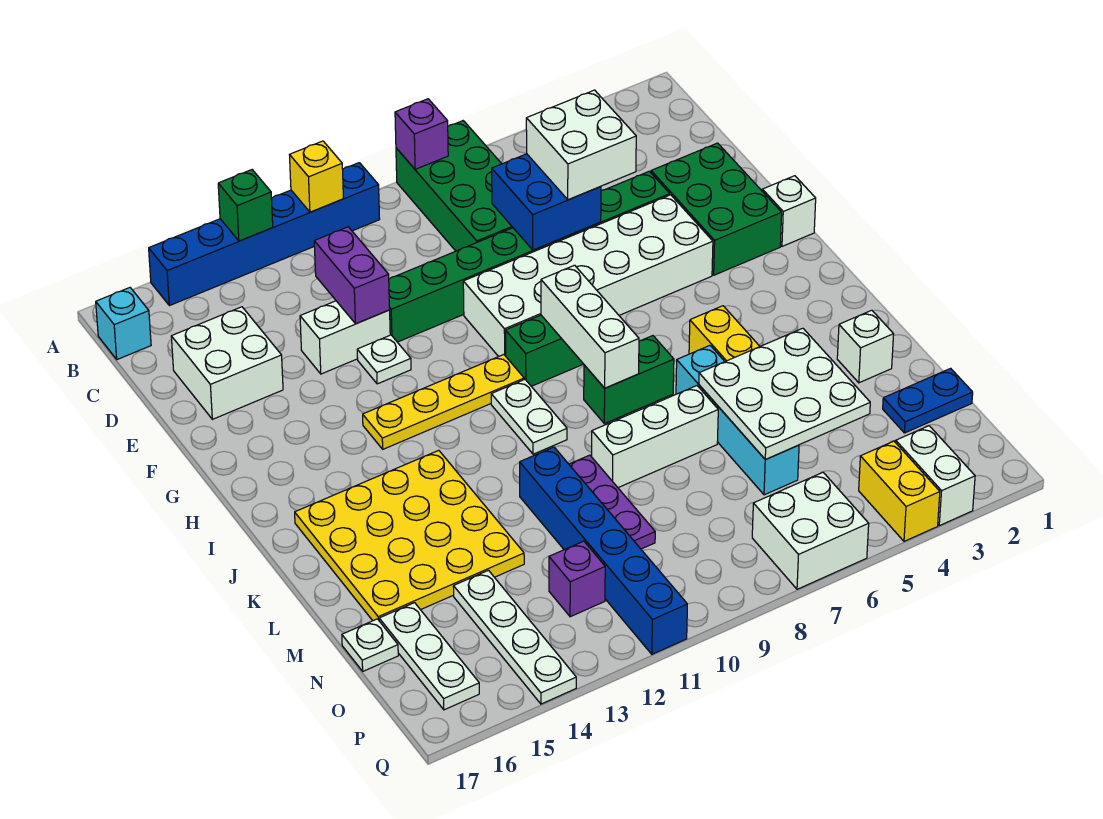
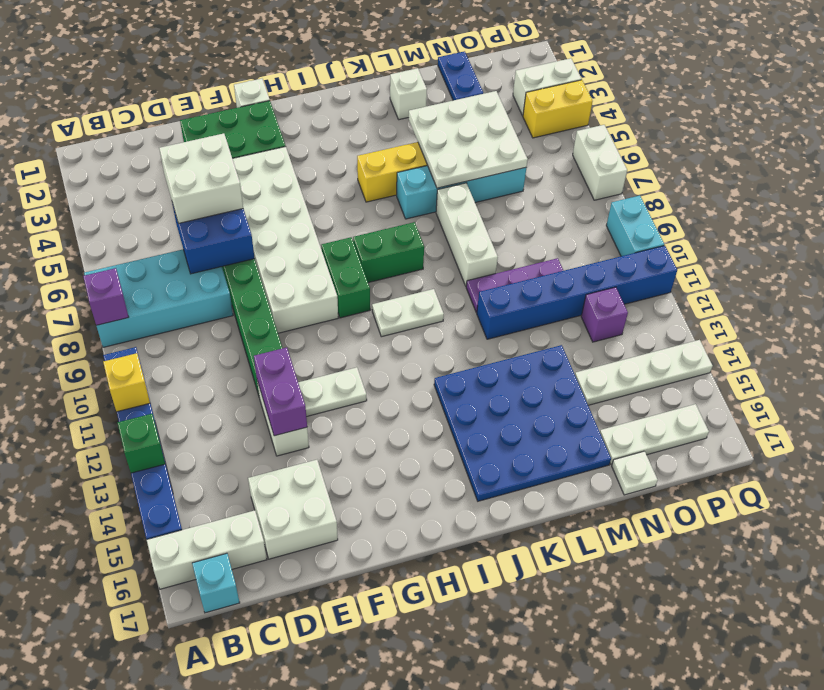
green brick A7:D8 level 1 -> cyan brick A7:D8 level 1
purple brick D12:E12 level 2 -> purple brick E12:E13 level 2
white plate F12 level 1 -> white plate F12:G12 level 1
white brick H8:J8 level 2 -> white brick A16:C16 level 1
yellow plate H10:H13 level 1 -> none
green brick J7:J8 level 1 -> green brick I8:J8 level 1
yellow plate J13:M16 level 1 -> blue plate J13:M16 level 1
white brick P6:Q7 level 1 -> white brick Q6:Q7 level 1
none -> cyan brick Q9:Q10 level 1

